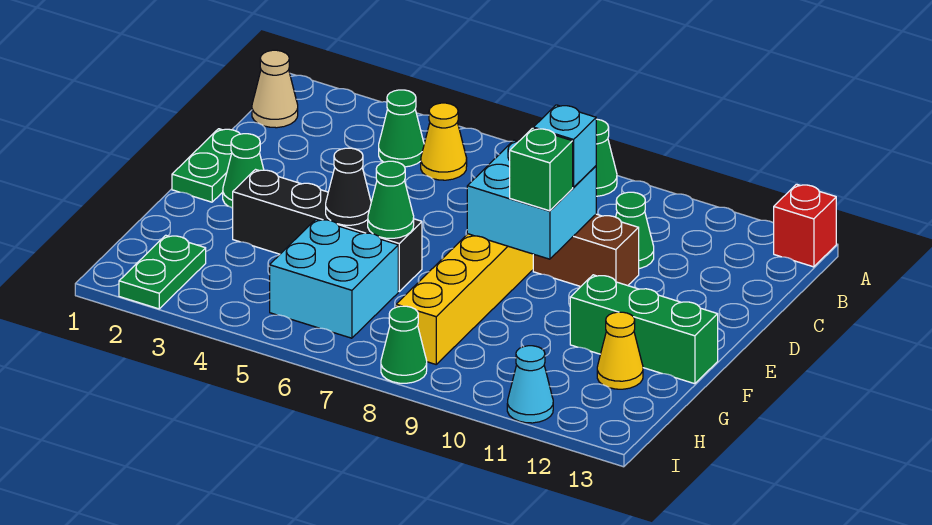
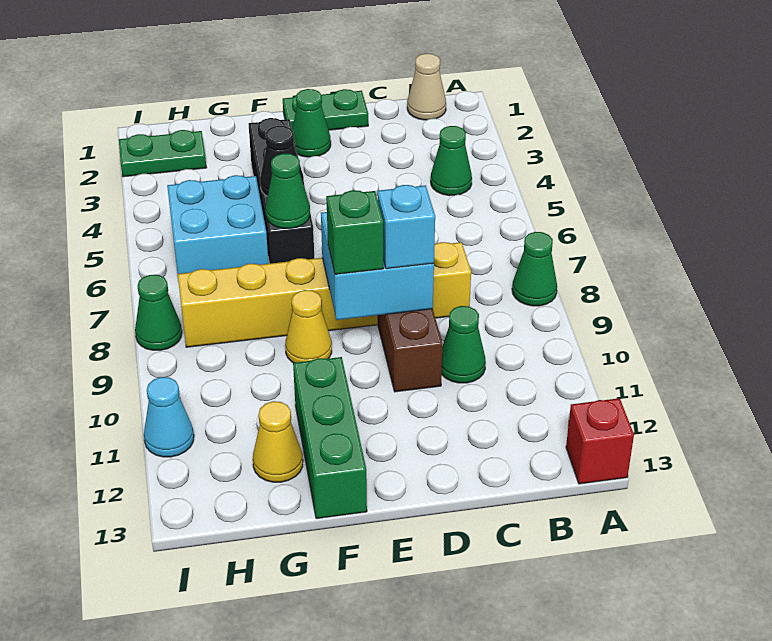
yellow cone B5 level 1 -> yellow cone F9 level 1

